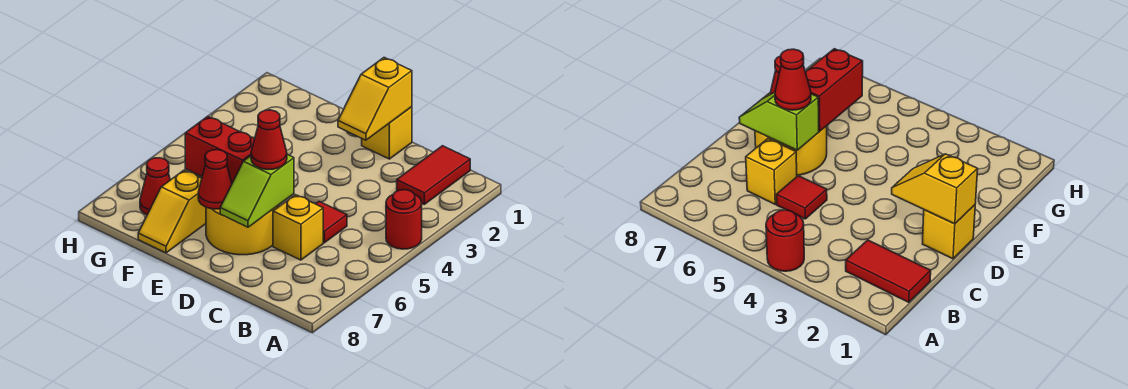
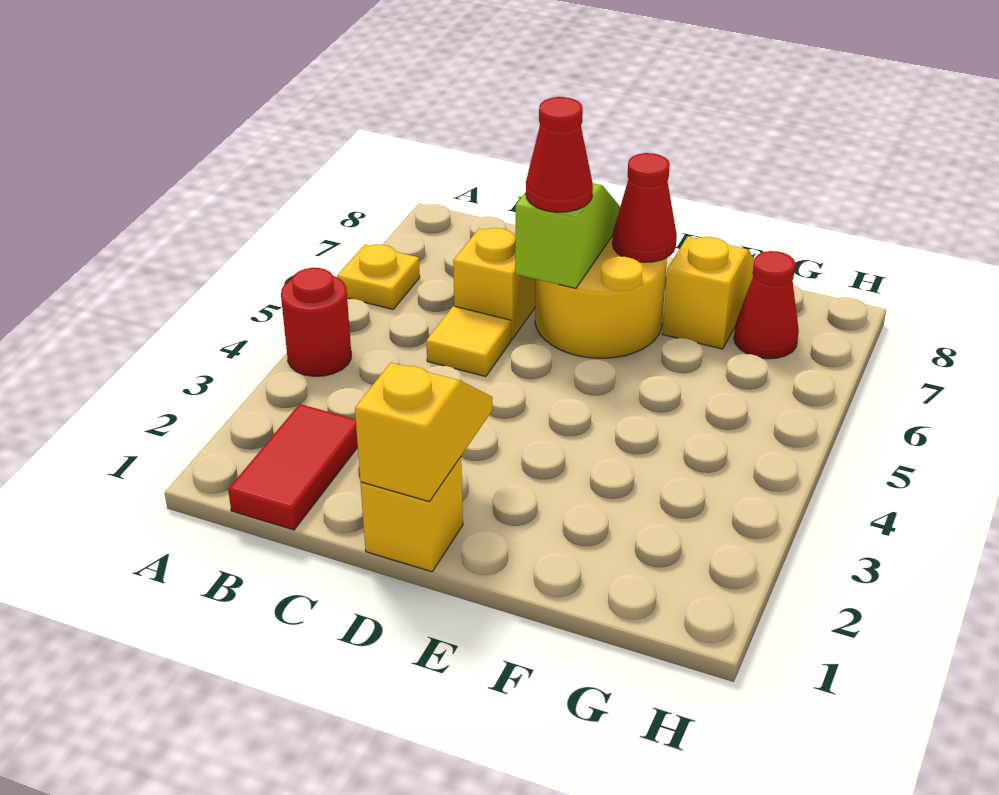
none -> yellow plate A6 level 1
red tile C5 level 1 -> yellow tile C5 level 1
red brick E6:F6 level 2 -> none

